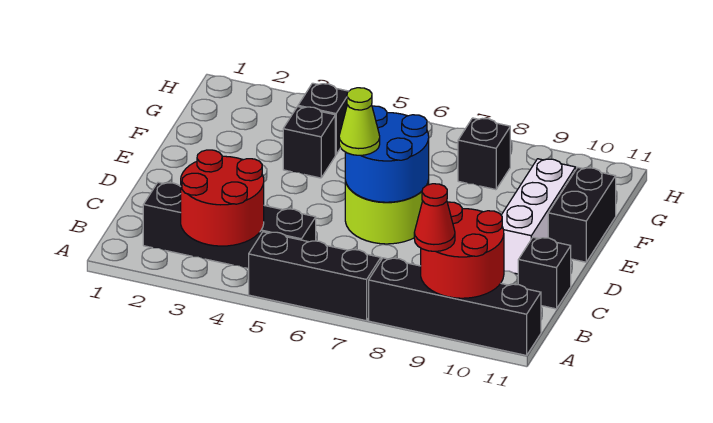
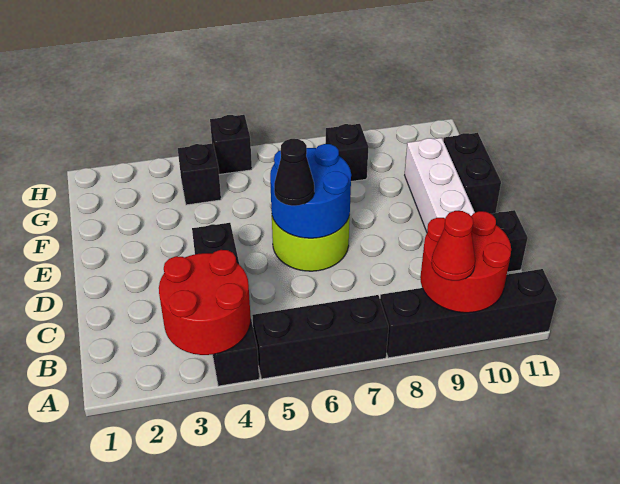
black brick B2:B5 level 1 -> black brick A4:D4 level 1
lime cone D6 level 3 -> black cone D6 level 3
black brick F4 level 1 -> black brick H5 level 1

